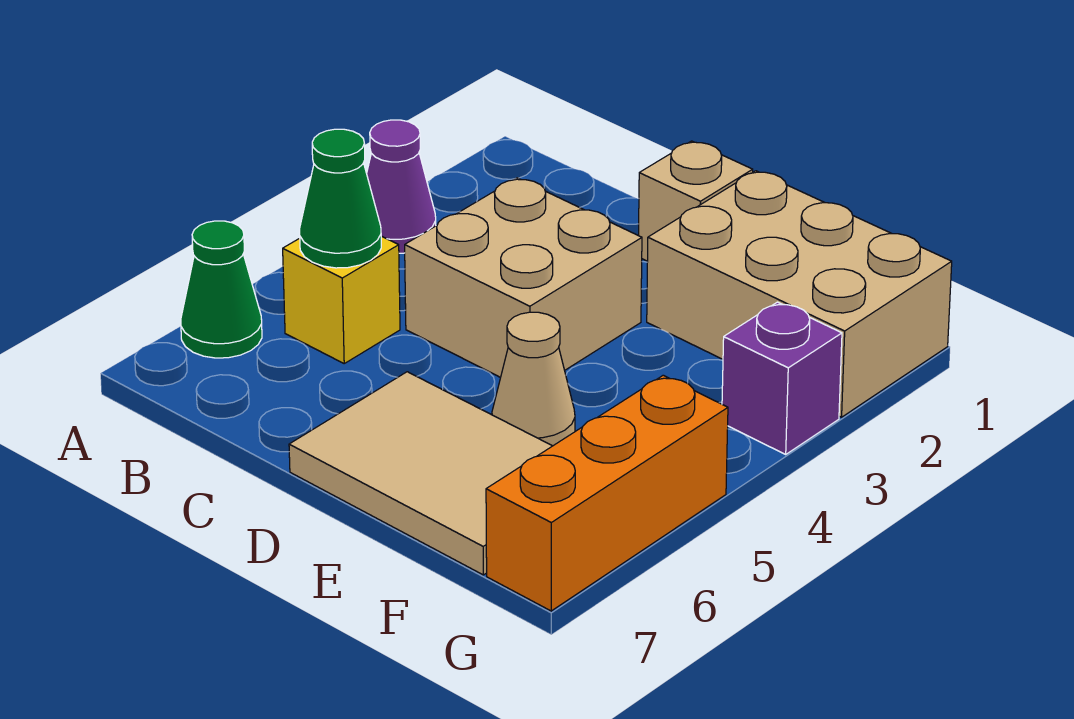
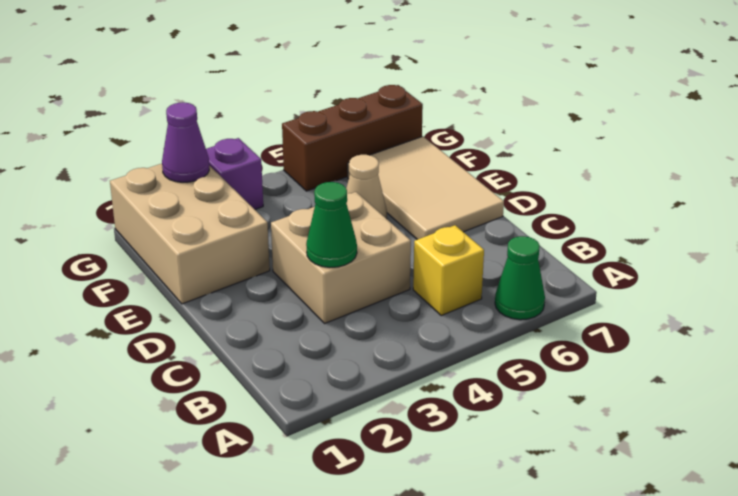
purple cone A3 level 1 -> purple cone G2 level 2
green cone B5 level 2 -> green cone C3 level 2
tan brick D1 level 1 -> none
orange brick G5:G7 level 1 -> brown brick G5:G7 level 1

